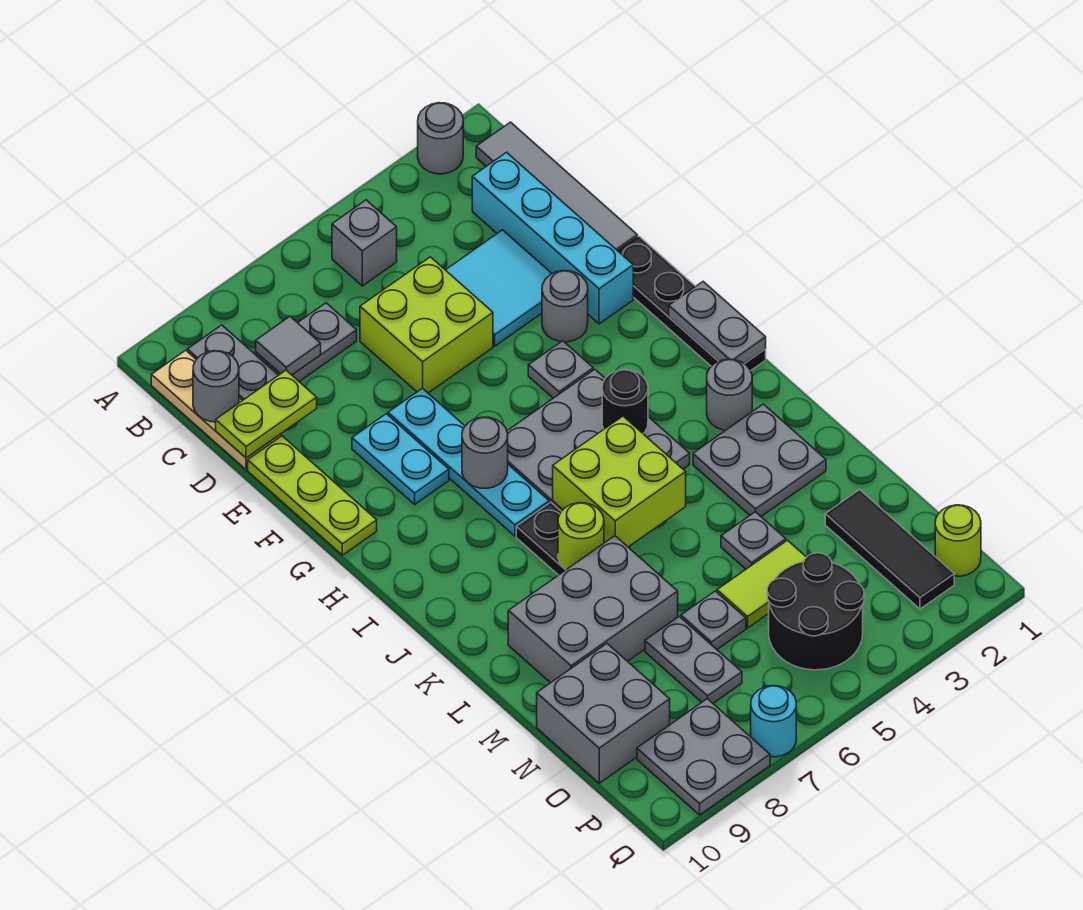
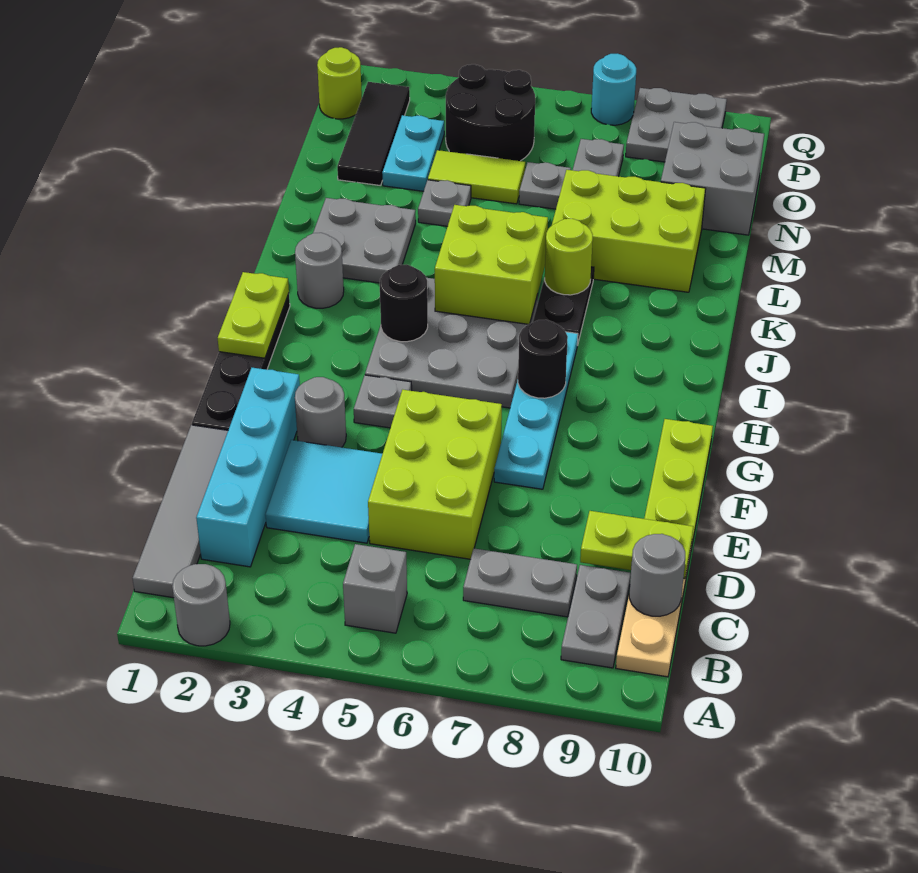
grey tile C8 level 2 -> none
lime brick D5:E6 level 1 -> lime brick D5:F6 level 1
cyan plate F8:G8 level 1 -> cyan plate N3:O3 level 1
grey plate H1:I1 level 2 -> lime plate H1:I1 level 2
grey round brick H7 level 2 -> black round brick H7 level 2
grey brick L7:M9 level 1 -> lime brick L7:M9 level 1

